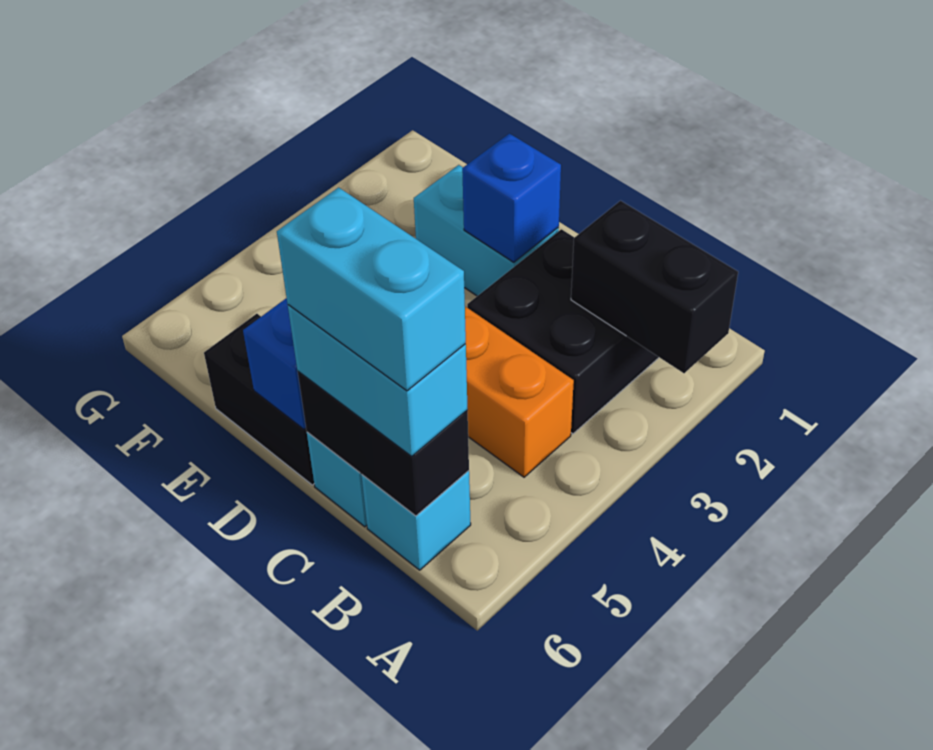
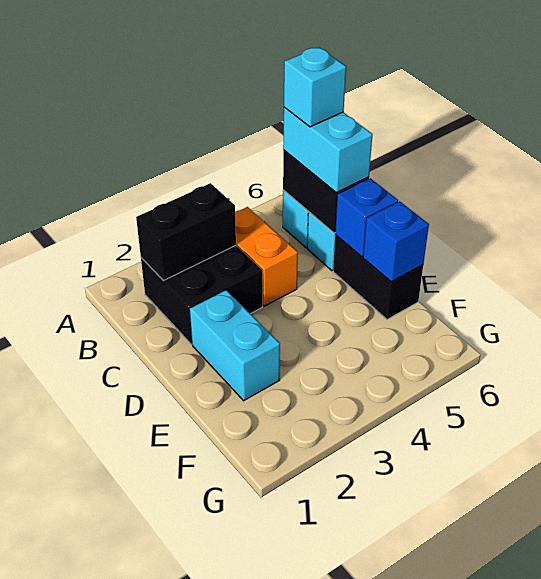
black brick A2:B2 level 2 -> black brick B2:B3 level 2
cyan brick B6:C6 level 4 -> cyan brick B6 level 4
blue brick D2 level 2 -> blue brick E6 level 2

